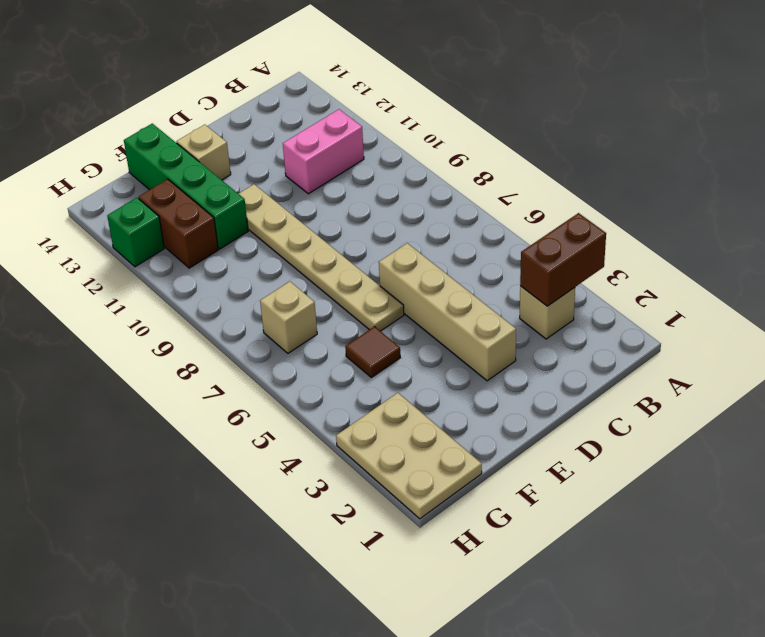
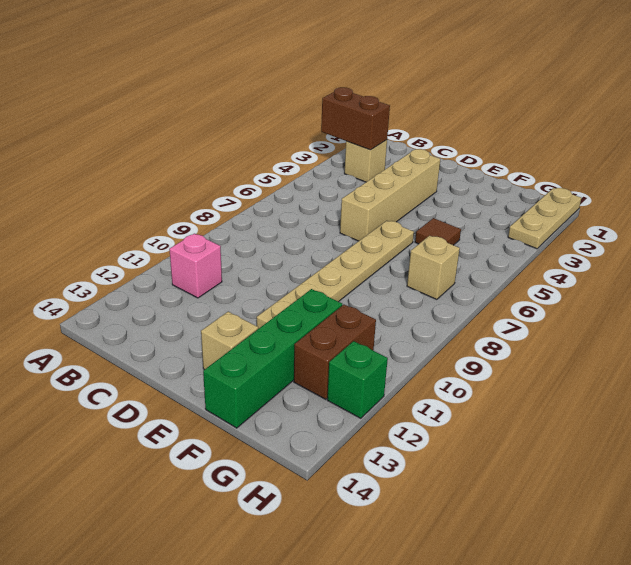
pink brick B11:C11 level 1 -> pink brick B11 level 1
tan plate G1:H3 level 1 -> tan plate H1:H3 level 1

